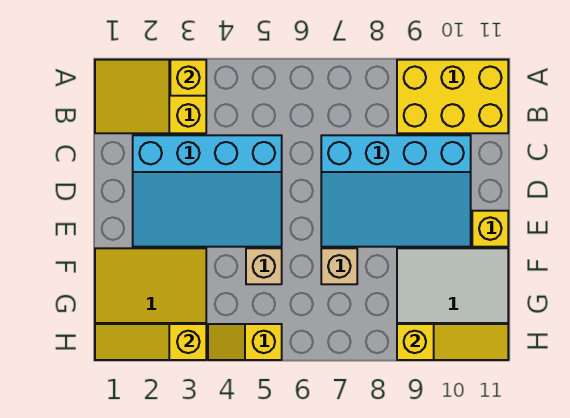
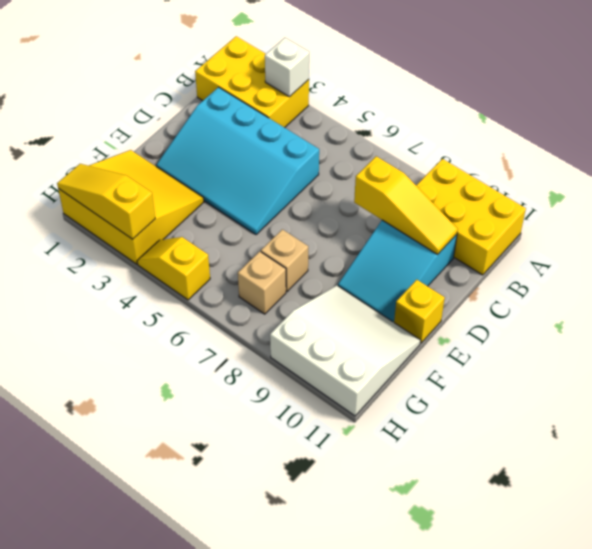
yellow slope A1:B3 level 1 top 3 -> yellow brick A1:B3 level 1
yellow brick A3 level 2 -> white brick A3 level 2
cyan slope C7:E10 level 1 top C -> cyan slope C9:E10 level 1 top C
tan brick F5 level 1 -> tan brick G7 level 1
yellow slope H9:H11 level 2 top 9 -> yellow slope C8:C10 level 2 top 8

